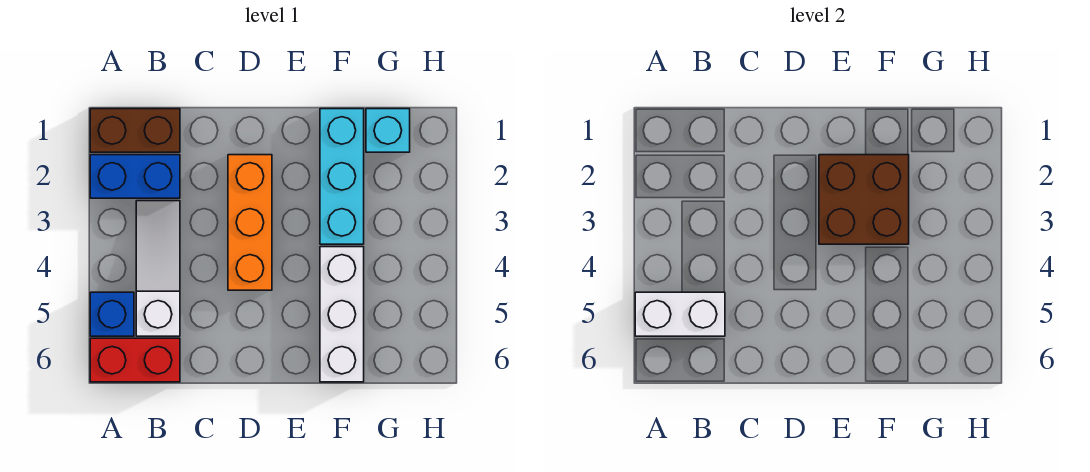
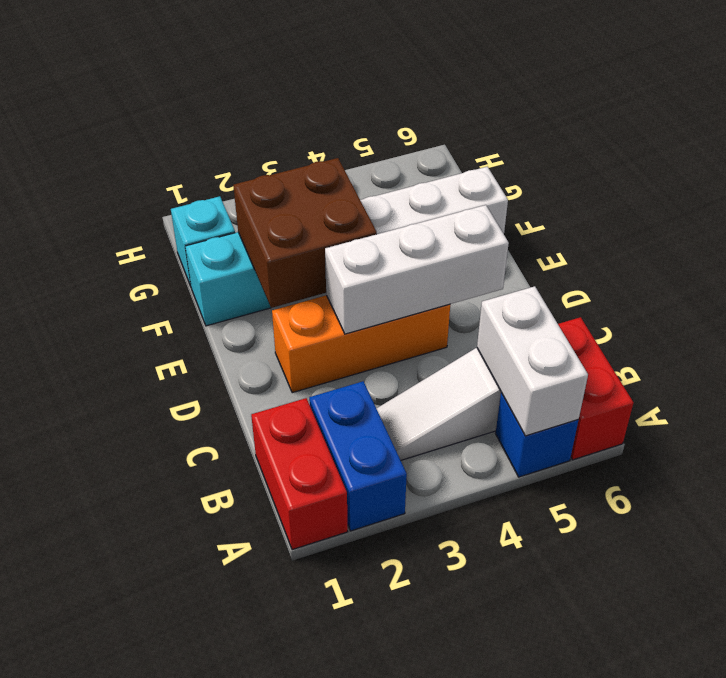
brown brick A1:B1 level 1 -> red brick A1:B1 level 1
none -> white brick D3:D5 level 2

